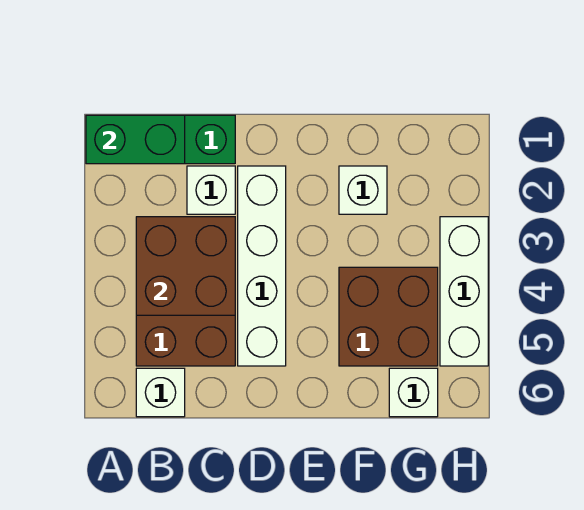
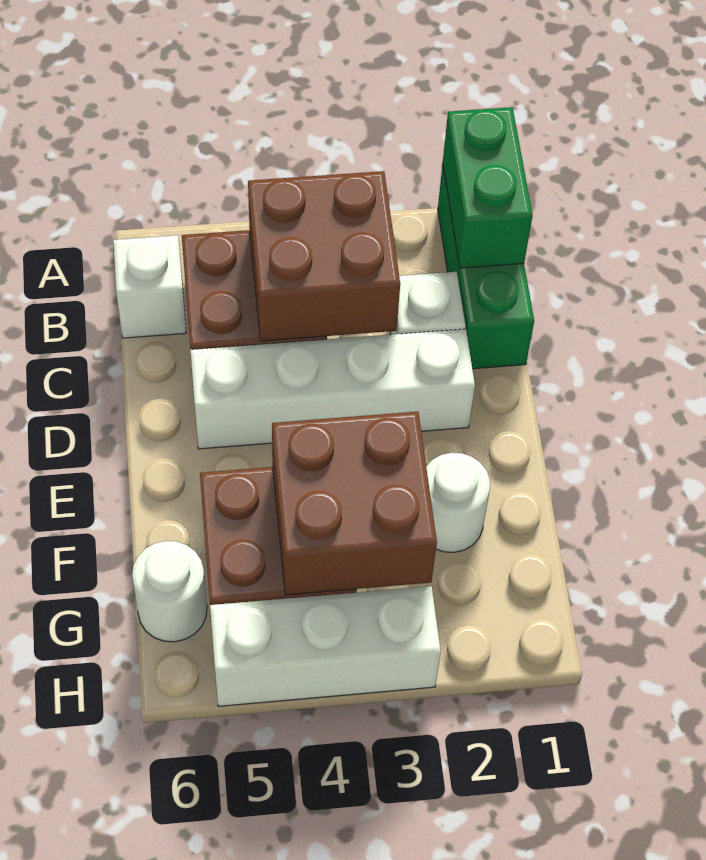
white brick F2 level 1 -> white round brick F2 level 1
none -> brown brick F3:G4 level 2
white brick G6 level 1 -> white round brick G6 level 1

